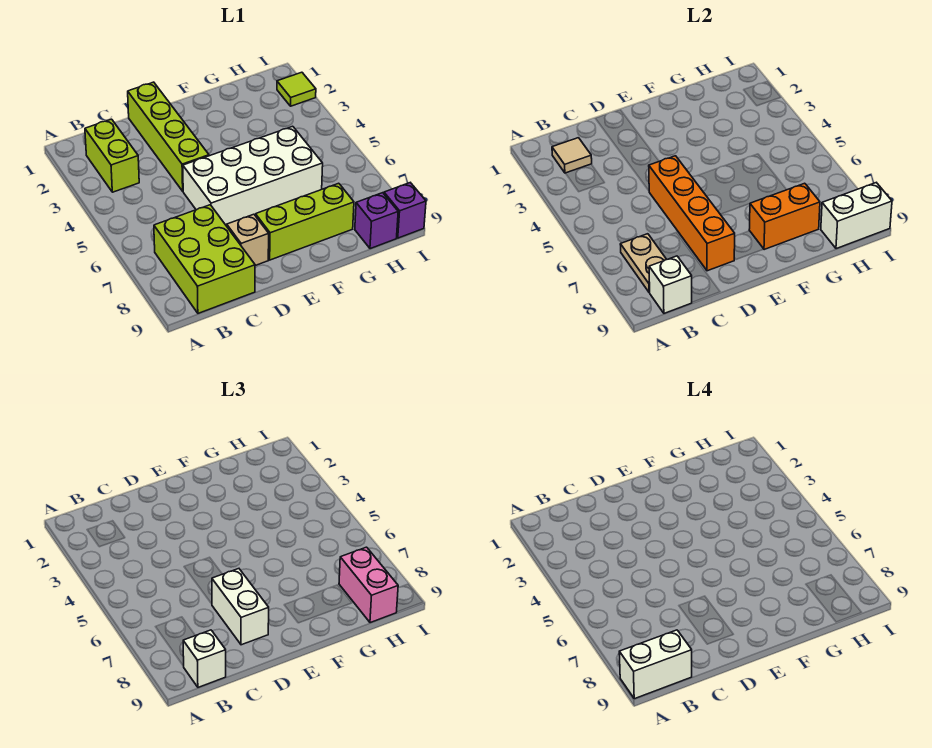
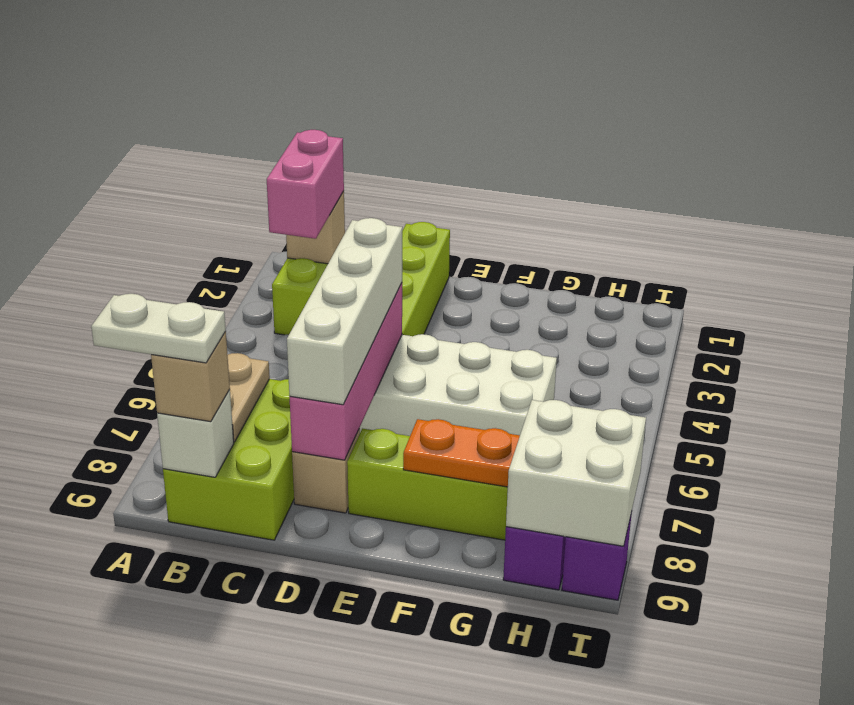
white brick A9:B9 level 4 -> white plate A9:B9 level 4
tan tile B2 level 2 -> tan brick B2 level 2
white brick B9 level 3 -> tan brick B9 level 3
orange brick D5:D8 level 2 -> pink brick D5:D8 level 2
white brick D7:D8 level 3 -> white brick D5:D8 level 3
orange brick F8:G8 level 2 -> orange plate F8:G8 level 2
pink brick H8:H9 level 3 -> pink brick B2:B3 level 3
white brick H9:I9 level 2 -> white brick H8:I9 level 2
lime tile I2 level 1 -> none

